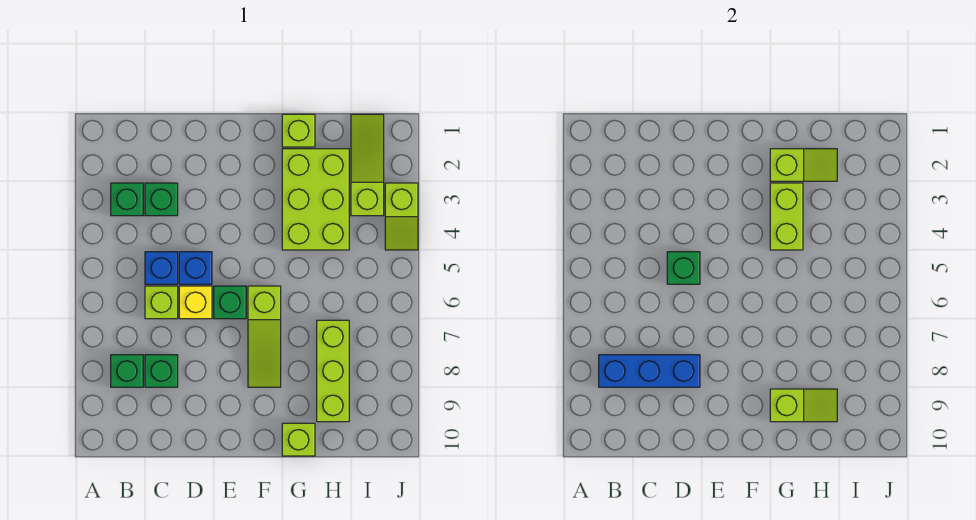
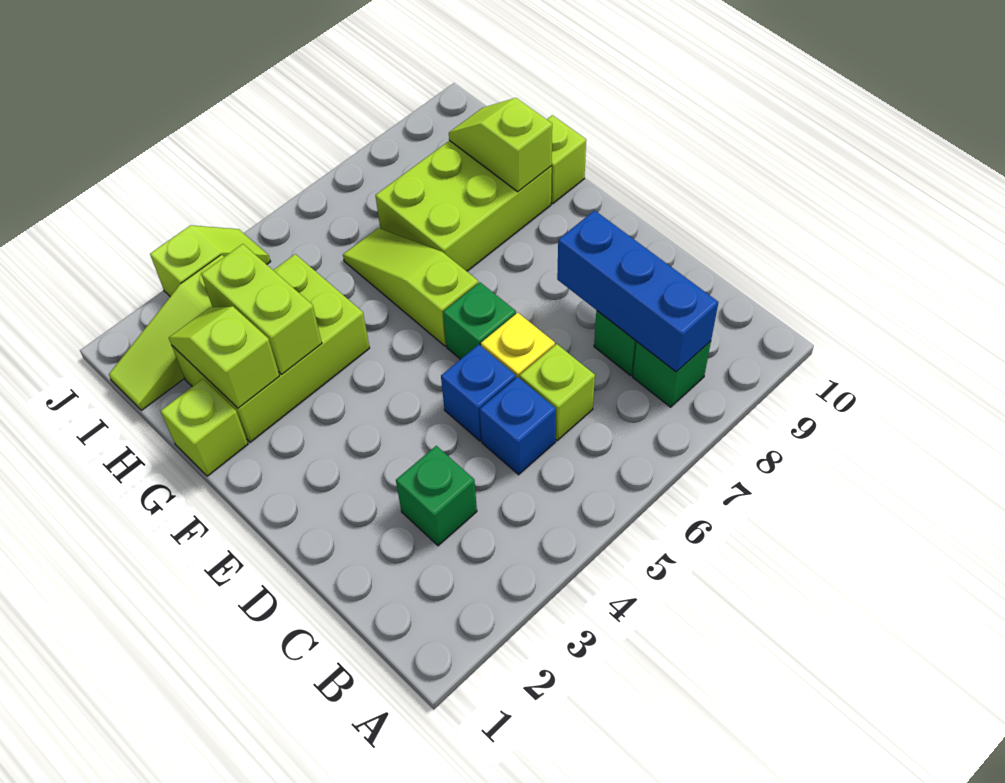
green brick B3 level 1 -> none
green brick D5 level 2 -> none
lime slope F6:F8 level 1 top 6 -> lime slope F6:H6 level 1 top F
lime brick G3:G4 level 2 -> lime brick G3:H3 level 2
lime brick H7:H9 level 1 -> lime brick G7:H9 level 1

